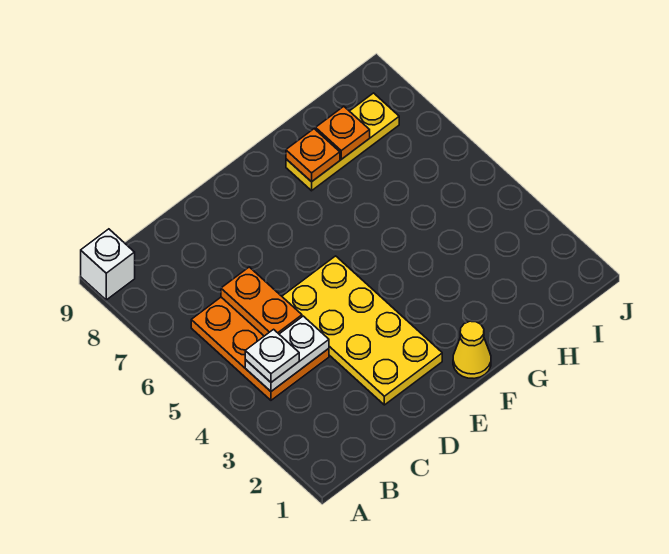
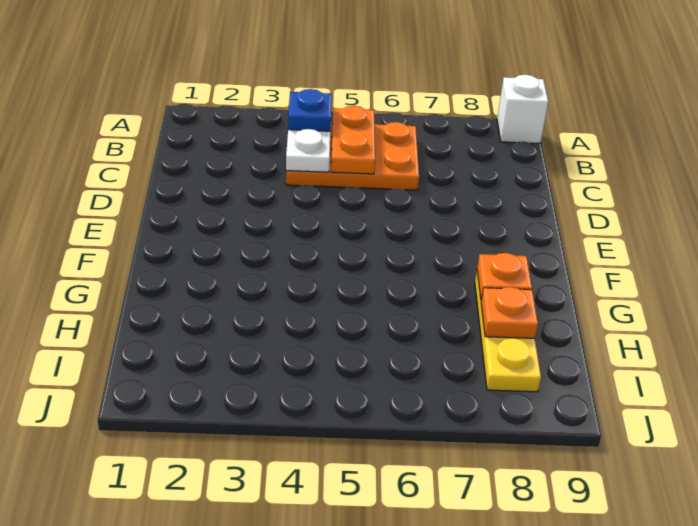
white plate B4 level 3 -> blue plate B4 level 3
orange plate C5:C6 level 2 -> orange plate B5:C5 level 2
yellow plate D2:E5 level 1 -> none
yellow cone F1 level 1 -> none

